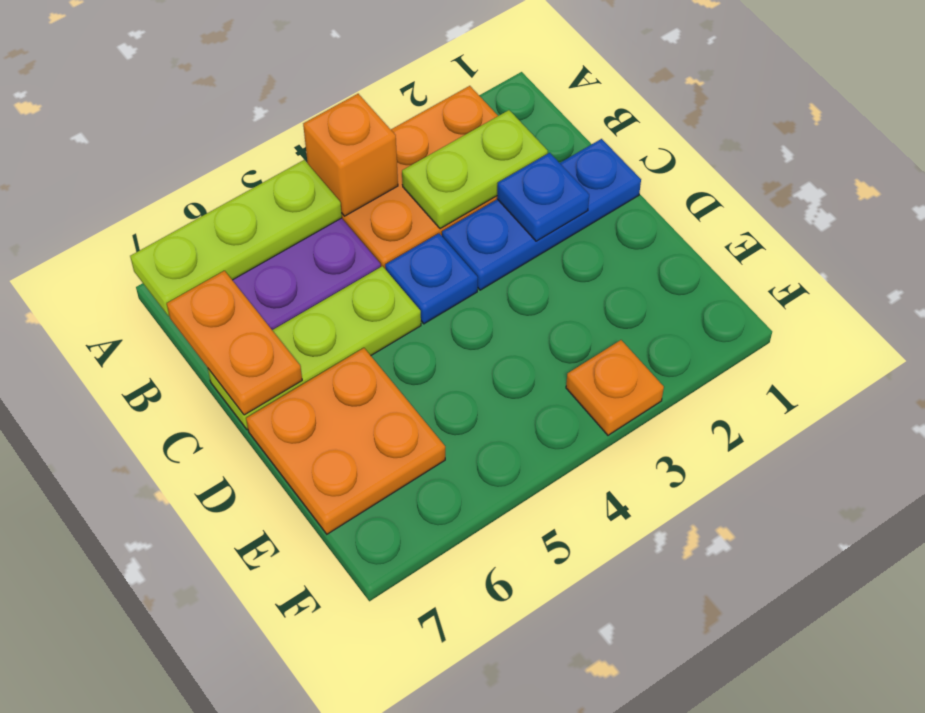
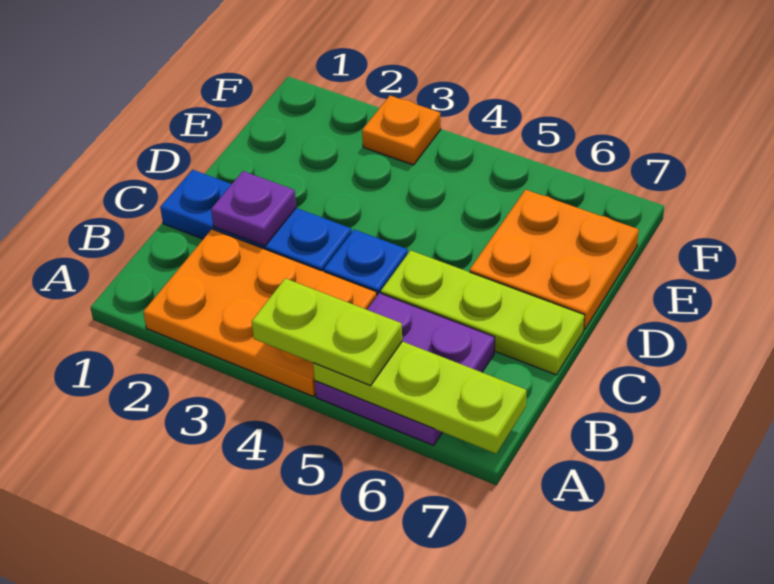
orange brick A4 level 2 -> none
lime plate B2:B3 level 2 -> lime plate A4:A5 level 3
orange plate B7:C7 level 2 -> none
blue plate C2 level 2 -> purple plate C2 level 2

